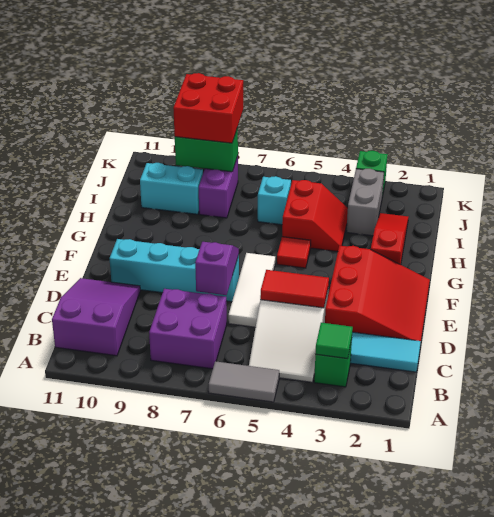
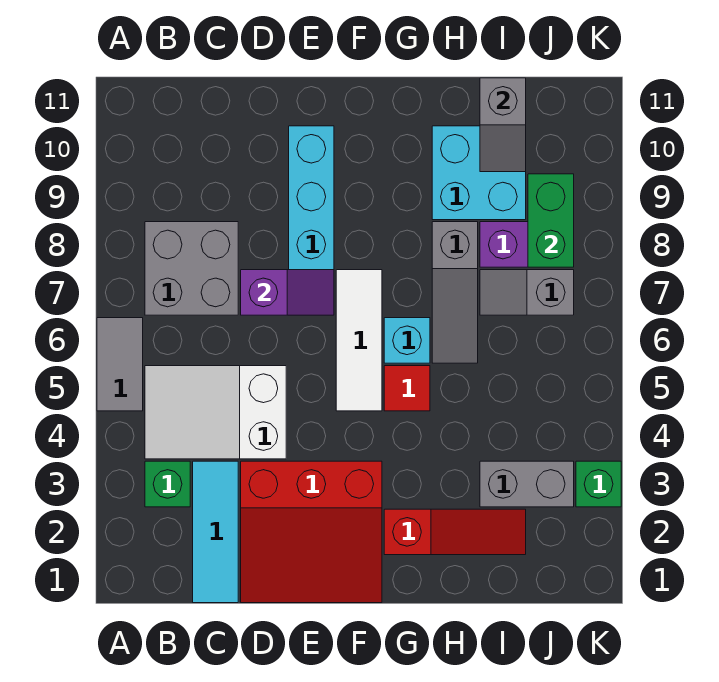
green tile B3 level 2 -> none
purple brick B7:C8 level 1 -> grey brick B7:C8 level 1
purple slope B10:D11 level 1 top B -> none
red tile D4:D5 level 2 -> none
white tile D6:F6 level 1 -> white tile F5:F7 level 1
red slope H4:I5 level 1 top 5 -> none
none -> grey slope H6:H8 level 1 top 8
cyan brick I6 level 1 -> cyan brick G6 level 1
none -> grey slope I7:J7 level 1 top J
cyan brick I9:I10 level 1 -> cyan brick H9:I10 level 1
none -> grey slope I10:I11 level 2 top 11
red brick J8:K9 level 3 -> none

